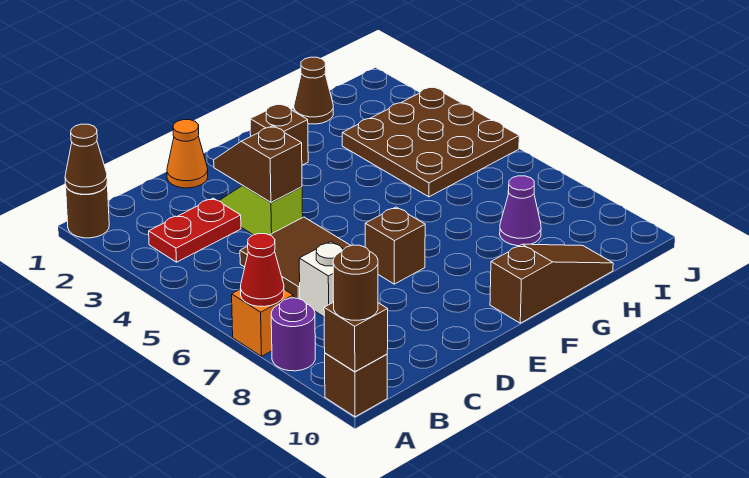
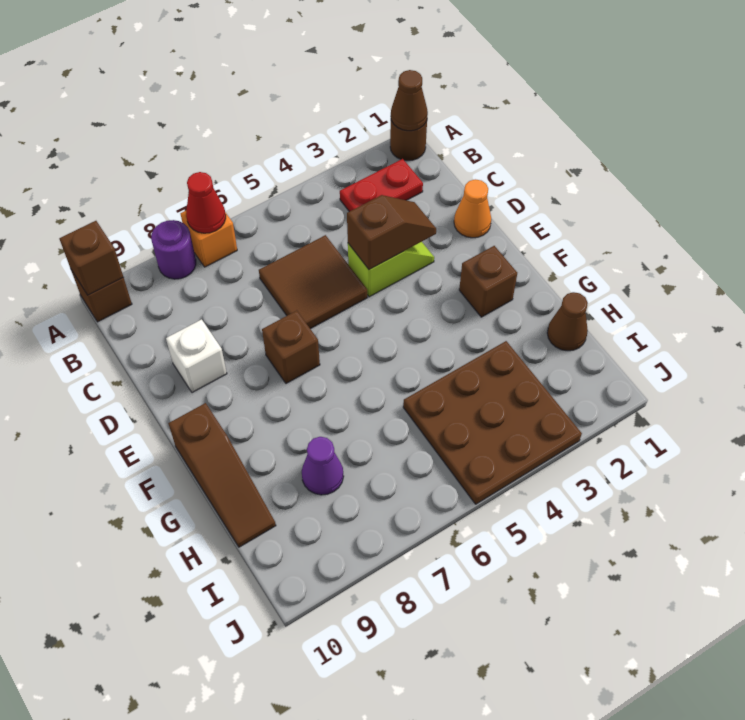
brown round brick A10 level 3 -> none
red plate B3:C3 level 1 -> red plate B2:B3 level 1
white brick C7 level 1 -> white brick D9 level 1

